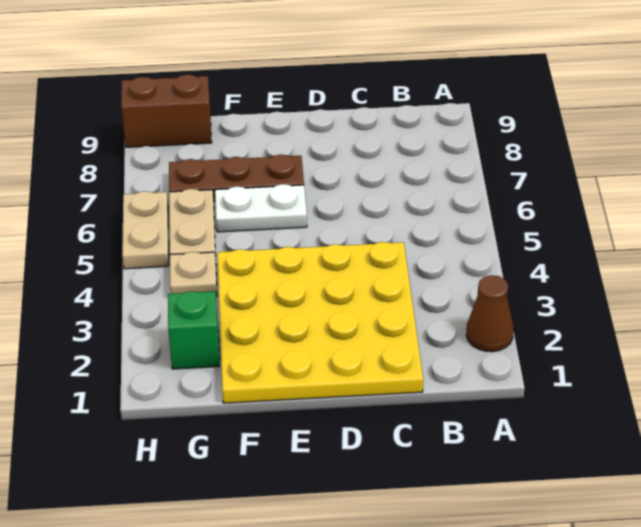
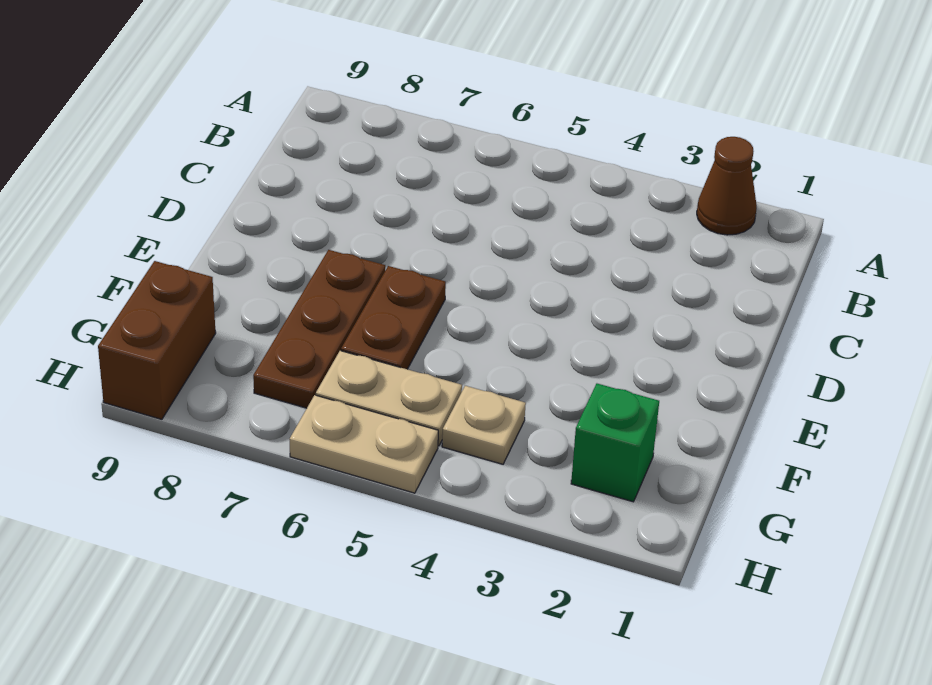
yellow plate C1:F4 level 1 -> none
white plate E6:F6 level 1 -> brown plate E6:F6 level 1

